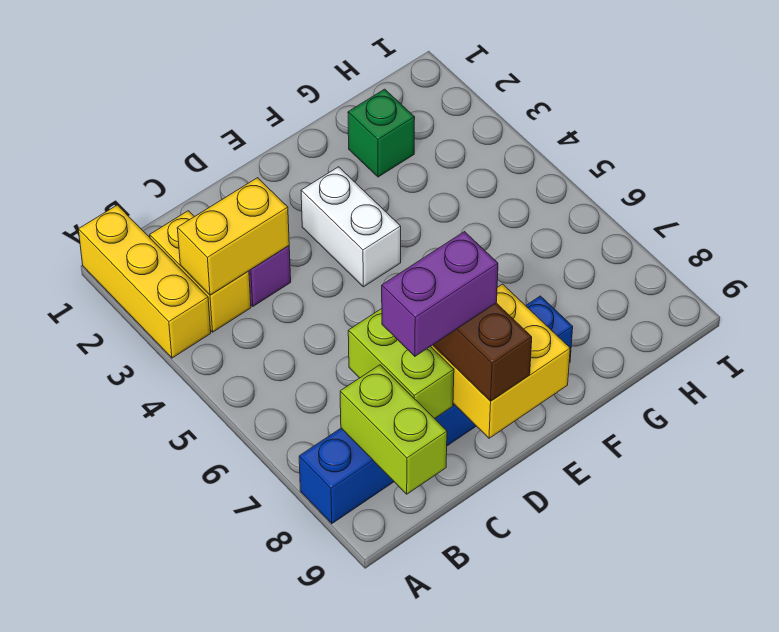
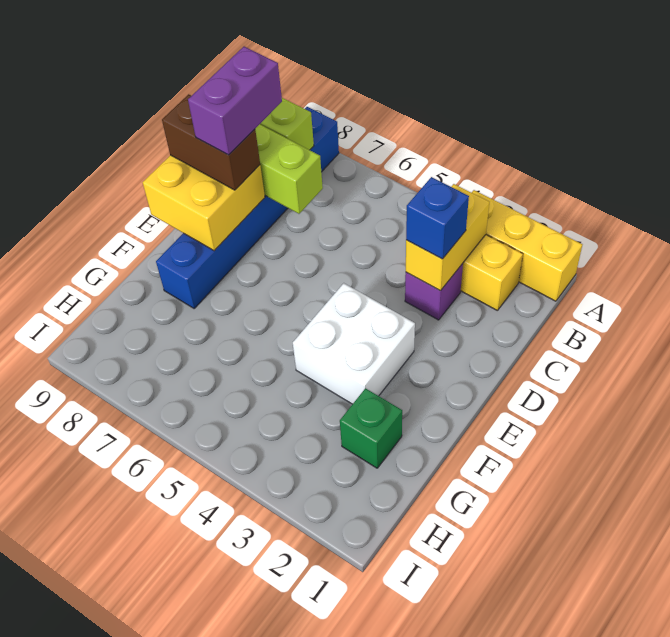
none -> blue brick C3 level 3
white brick E3:E4 level 1 -> white brick E3:F4 level 1

